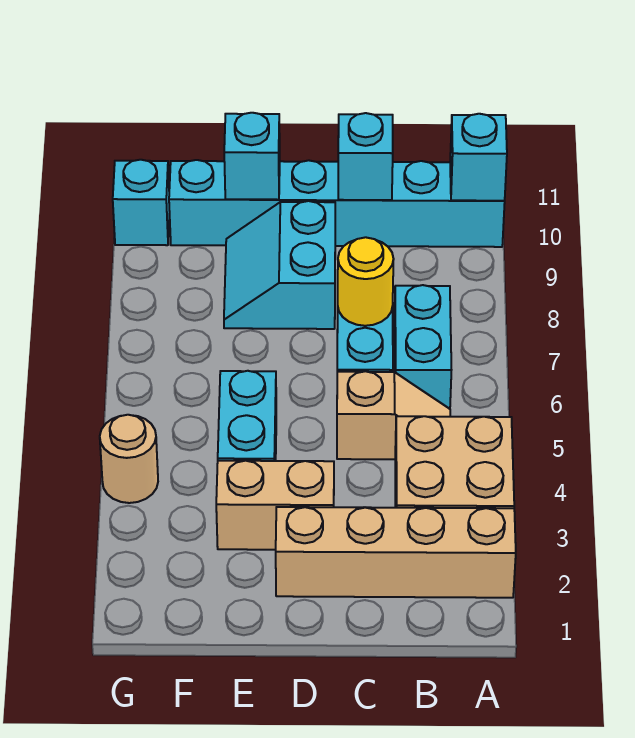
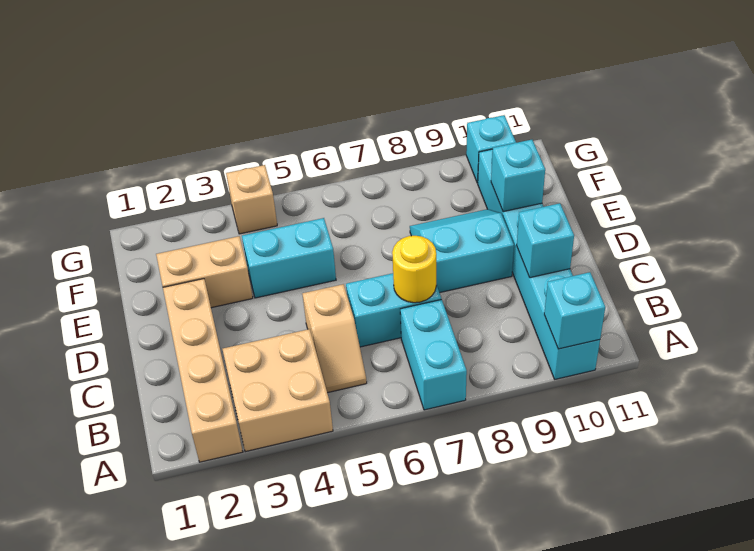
cyan brick B6:B7 level 1 -> cyan brick A7:B7 level 1
tan brick D3:E3 level 1 -> tan brick E2:E3 level 1
tan round brick G4 level 1 -> tan brick G4 level 1

